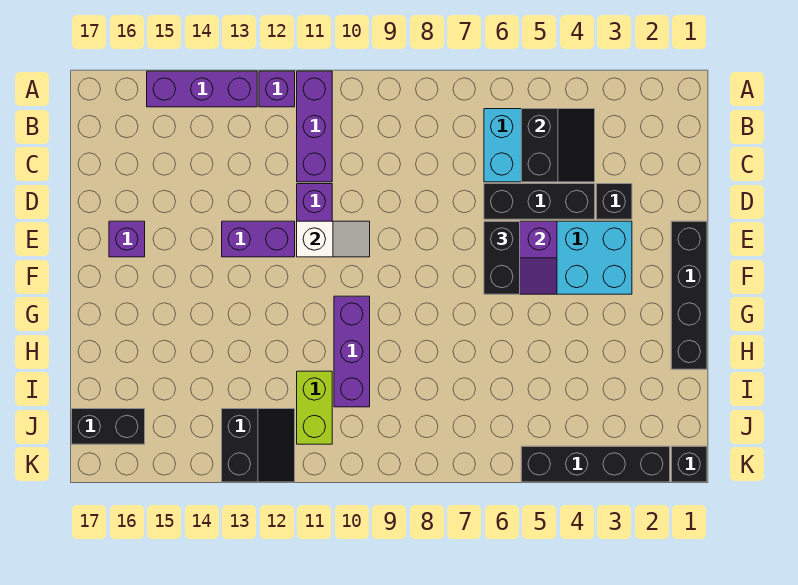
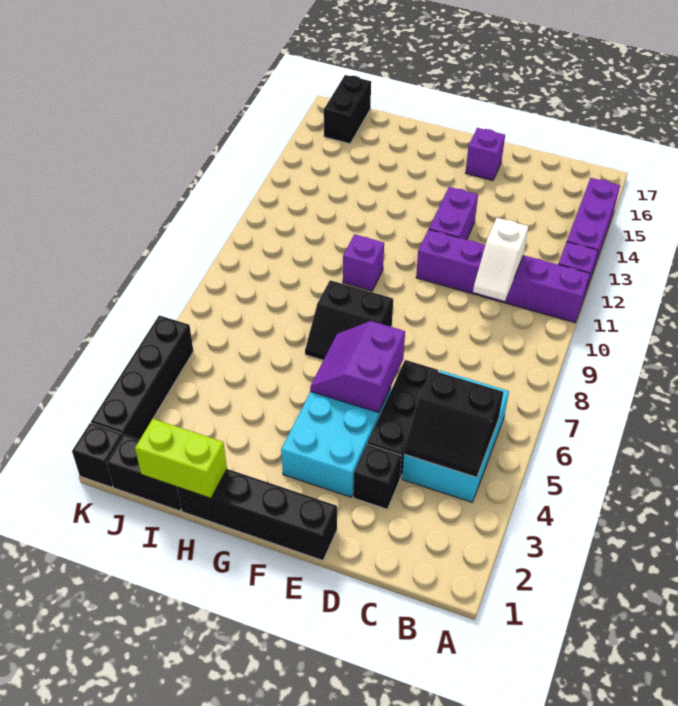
black brick E6:F6 level 3 -> black brick I1:J1 level 1
white slope E10:E11 level 2 top 11 -> white slope C10:C11 level 2 top 11
purple brick G10:I10 level 1 -> purple brick G10 level 1
lime brick I11:J11 level 1 -> lime brick H1:I1 level 2
black slope J12:K13 level 1 top 13 -> black slope F7:G8 level 1 top 8

